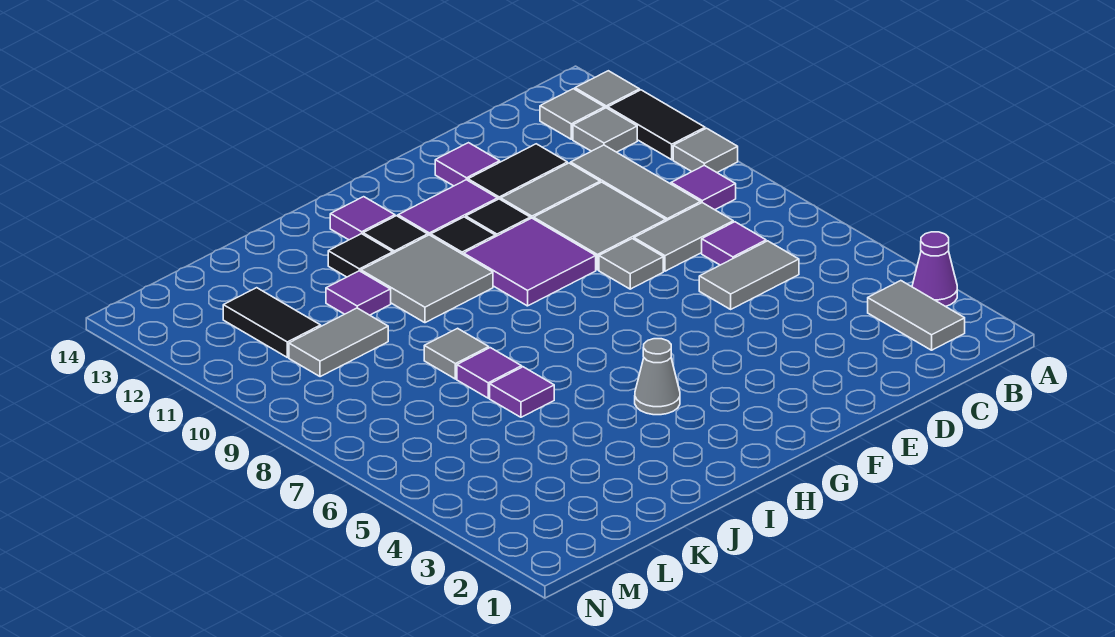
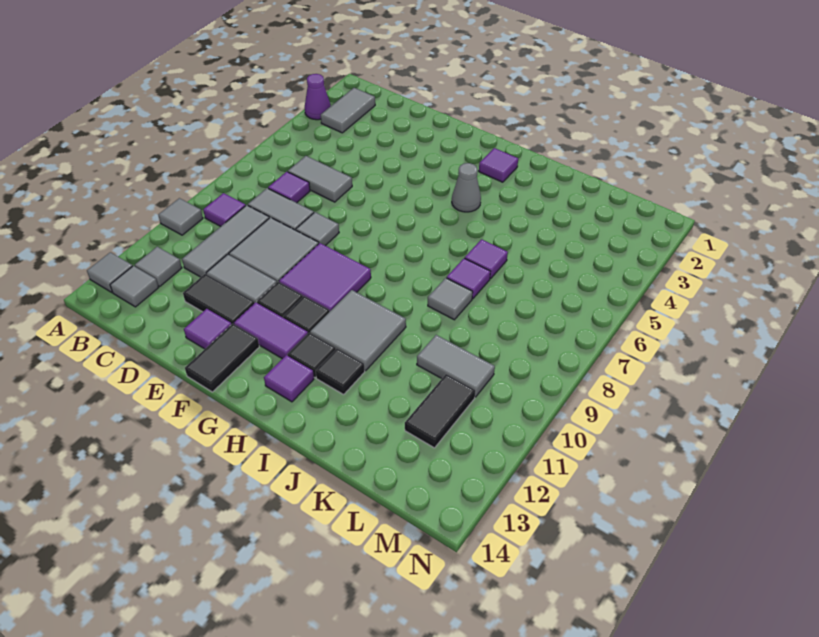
black tile A11:A12 level 1 -> black tile F13:F14 level 1
purple tile J11 level 1 -> purple tile H2 level 1

